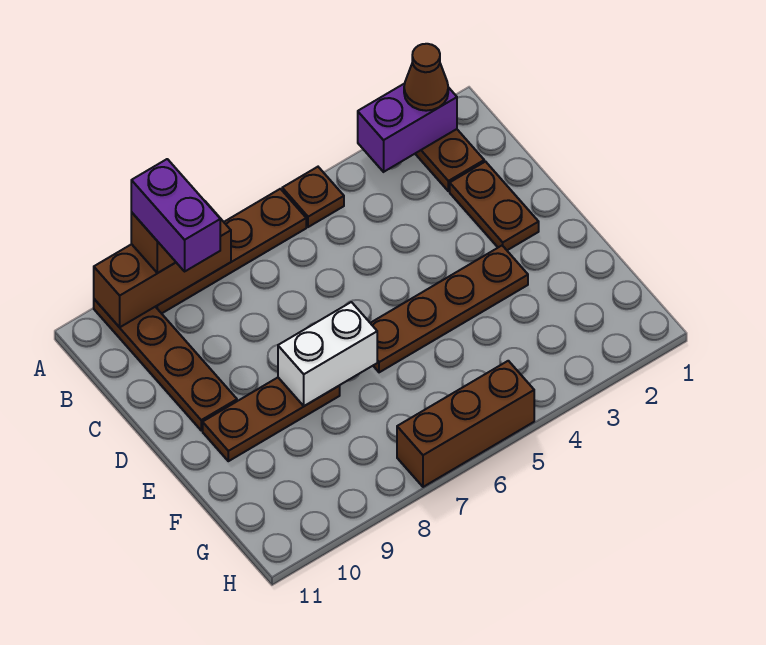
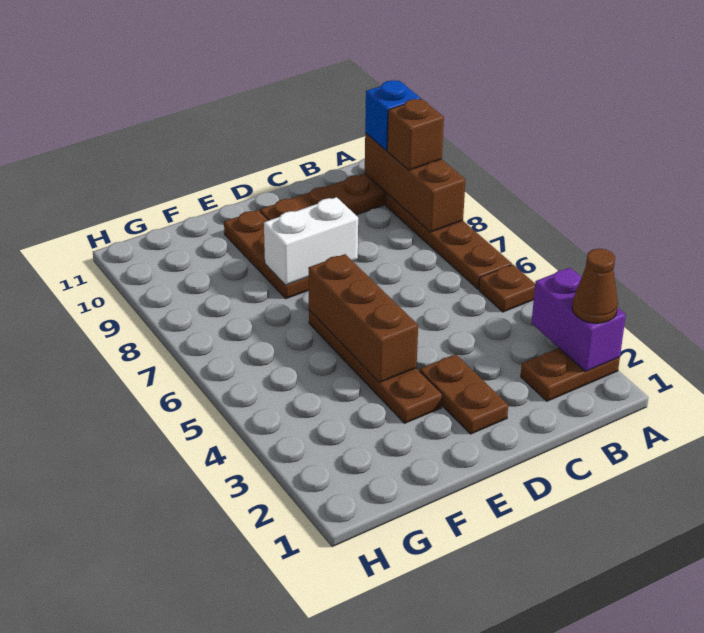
purple brick A9:B9 level 4 -> none
none -> blue brick A10 level 3
brown plate C2:D2 level 1 -> brown plate D2:D3 level 1
white brick E7:E8 level 2 -> white brick D8:E8 level 2
brown brick H5:H7 level 1 -> brown brick E4:E6 level 2

